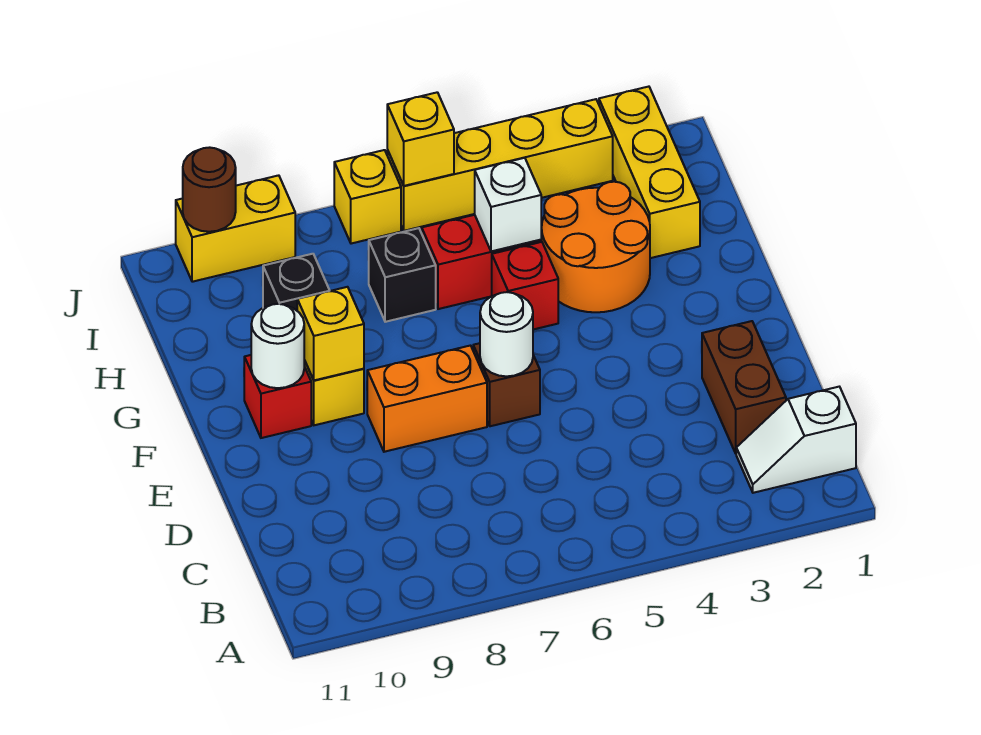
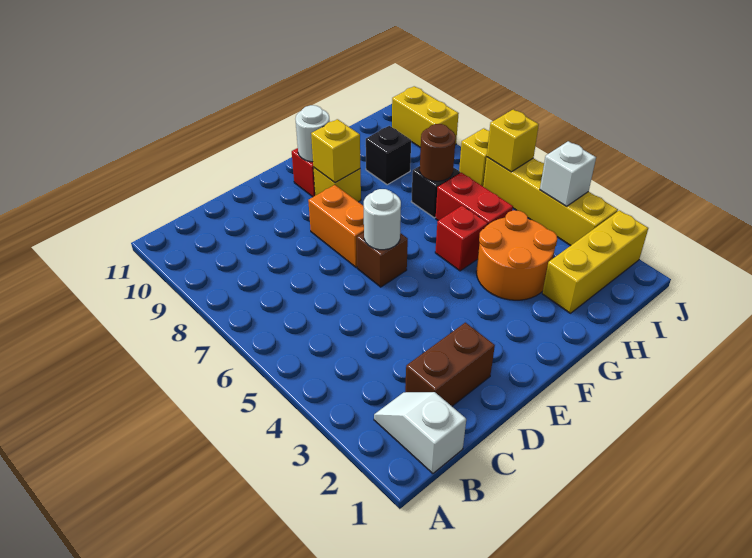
white brick H5 level 2 -> white brick J4 level 2
brown round brick J10 level 2 -> brown round brick H7 level 2

